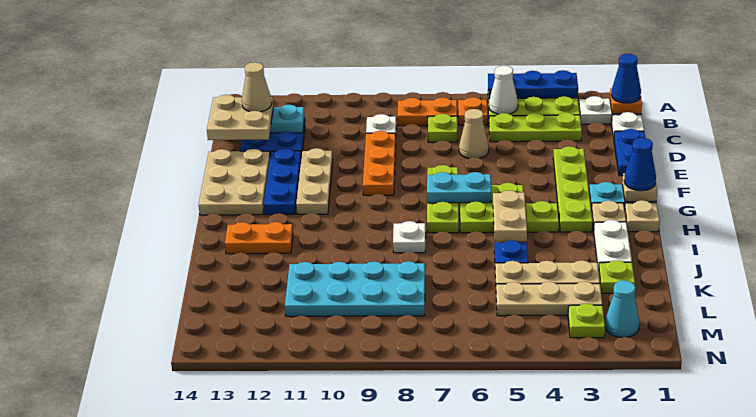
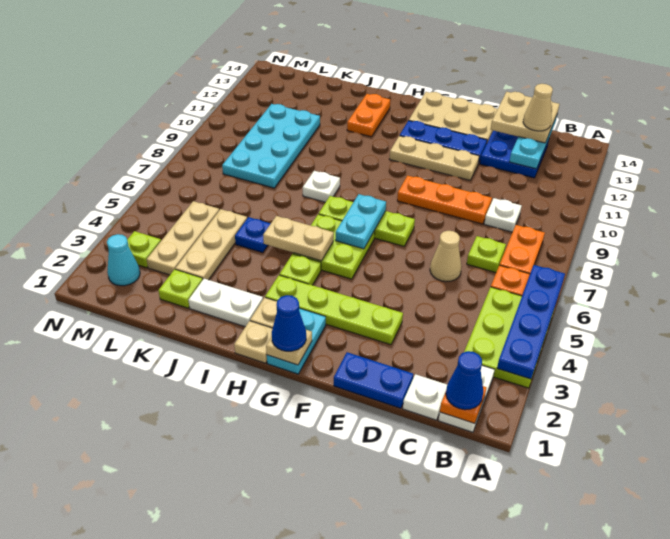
blue plate A3:A5 level 2 -> blue plate A3:A6 level 2
white cone B5 level 2 -> none
lime plate C3:C5 level 1 -> none

